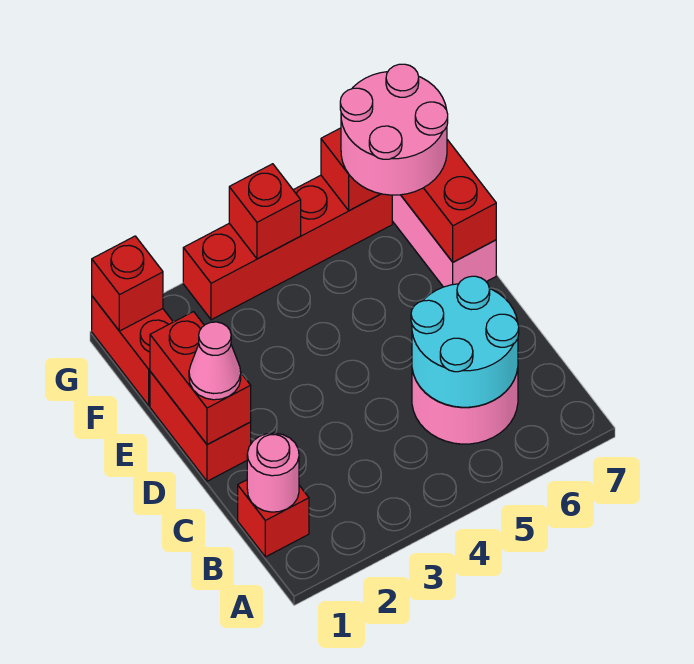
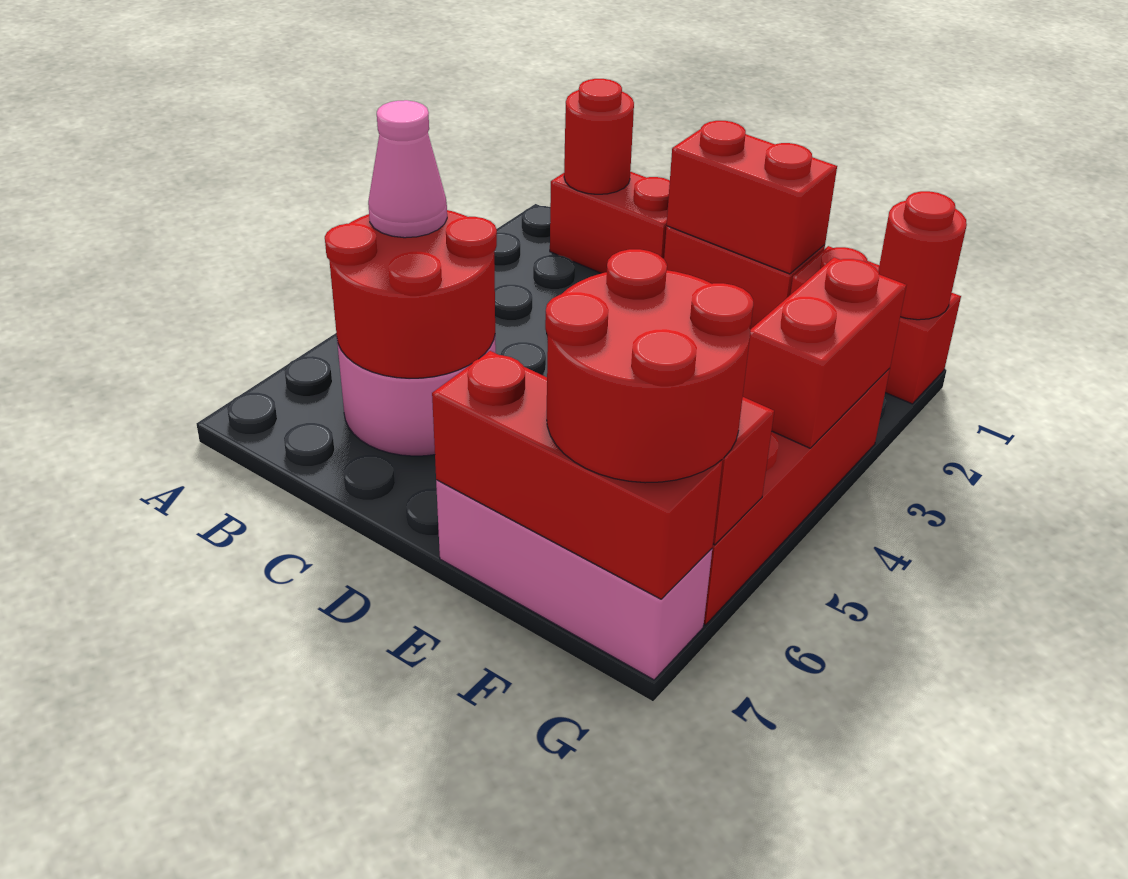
red brick B1 level 1 -> red brick B1:C1 level 1
pink round brick B1 level 2 -> red round brick B1 level 2
cyan round brick B5:C6 level 2 -> red round brick B5:C6 level 2
pink cone D1 level 3 -> pink cone B5 level 3
pink round brick F6:G7 level 3 -> red round brick F6:G7 level 3
red brick G1 level 2 -> red round brick G1 level 2
red brick G4 level 2 -> red brick G3:G4 level 2

